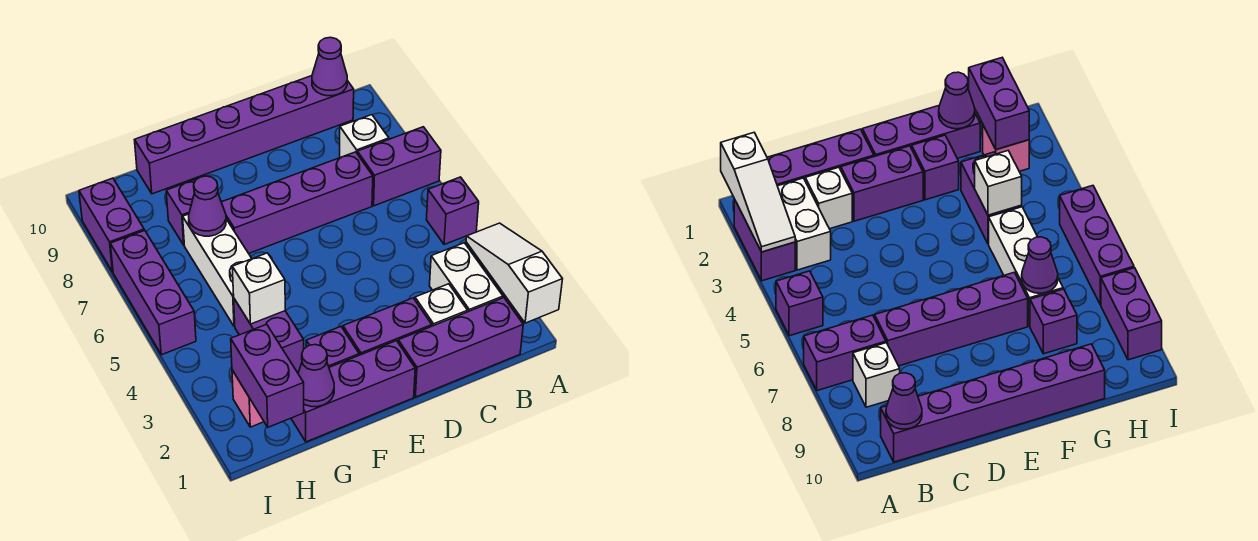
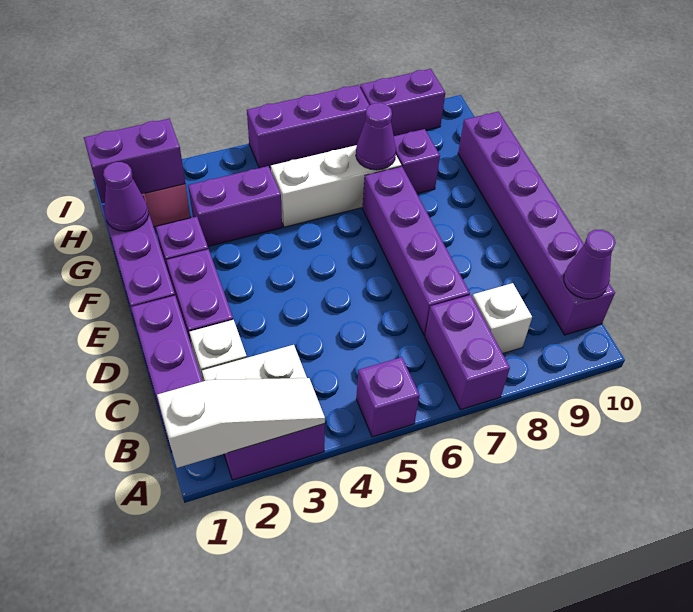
white brick G4 level 2 -> none

